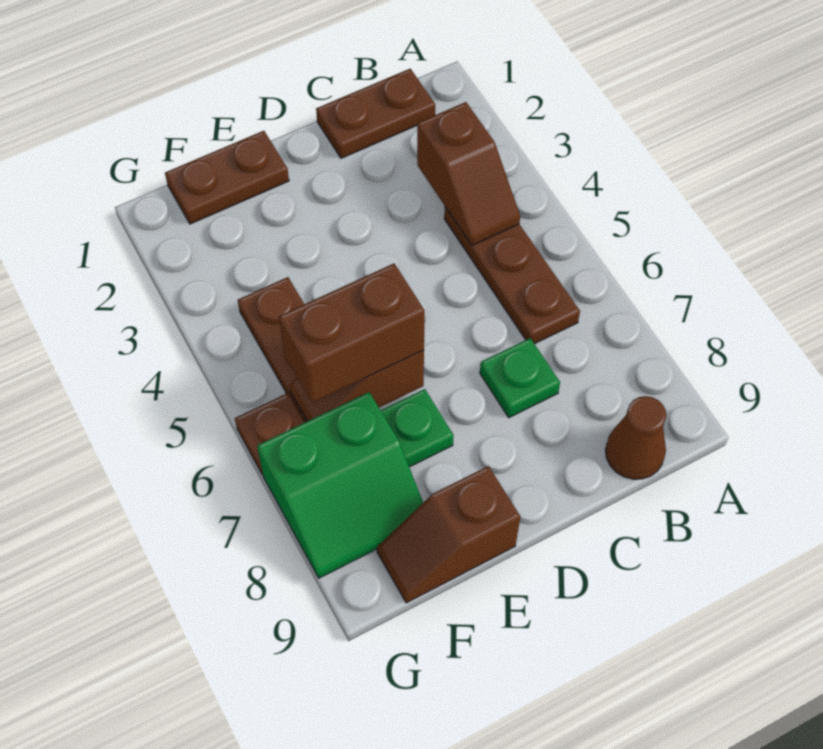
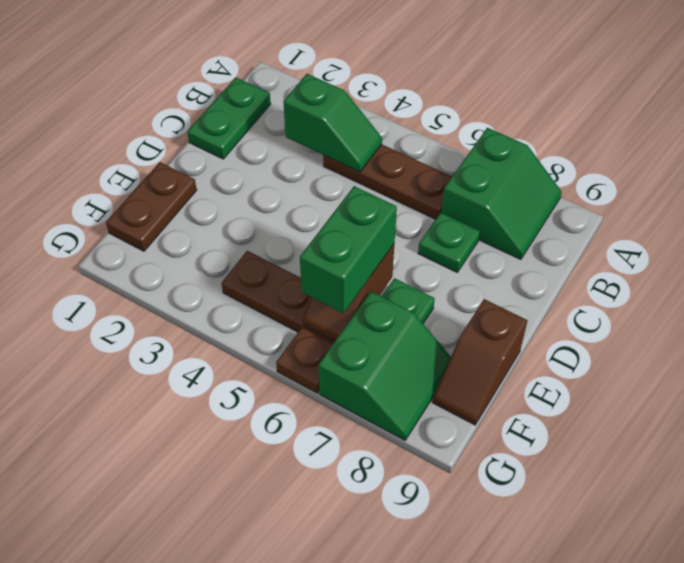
none -> green slope A7:B8 level 1 top 7
brown plate B1:C1 level 1 -> green plate B1:C1 level 1
brown slope B3:B4 level 2 top 3 -> green slope B3:B4 level 2 top 3
brown cone B9 level 1 -> none
brown brick E6:F6 level 3 -> green brick E6:F6 level 3

